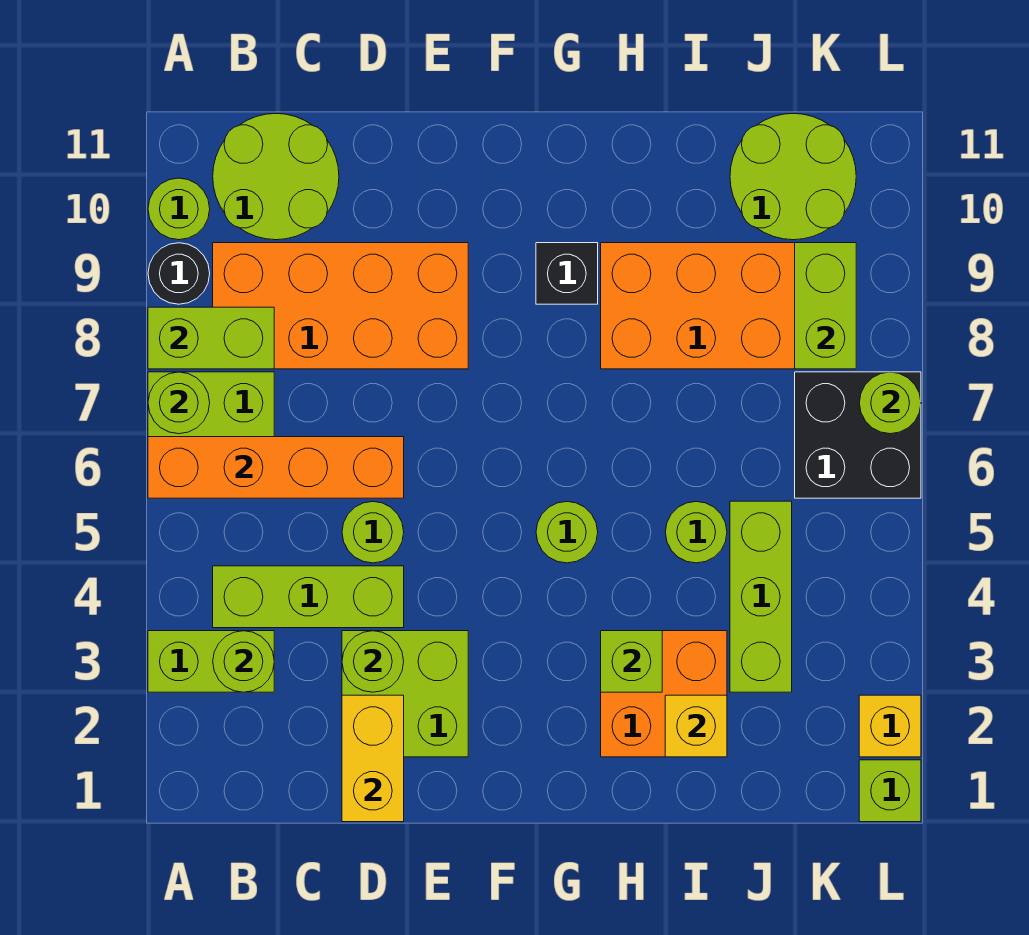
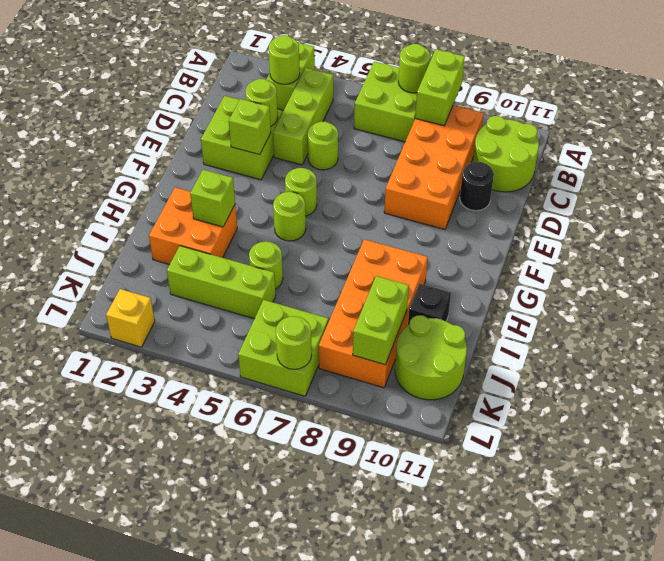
orange brick A6:D6 level 2 -> none
black round brick A9 level 1 -> black round brick D10 level 1
lime round brick A10 level 1 -> lime round brick F5 level 1
yellow brick D1:D2 level 2 -> none
black brick G9 level 1 -> black brick I10 level 1
yellow brick I2 level 2 -> none
black brick K6:L7 level 1 -> lime brick K6:L7 level 1
lime brick K8:K9 level 2 -> lime brick J9:K9 level 2
lime brick L1 level 1 -> lime brick E3 level 2

